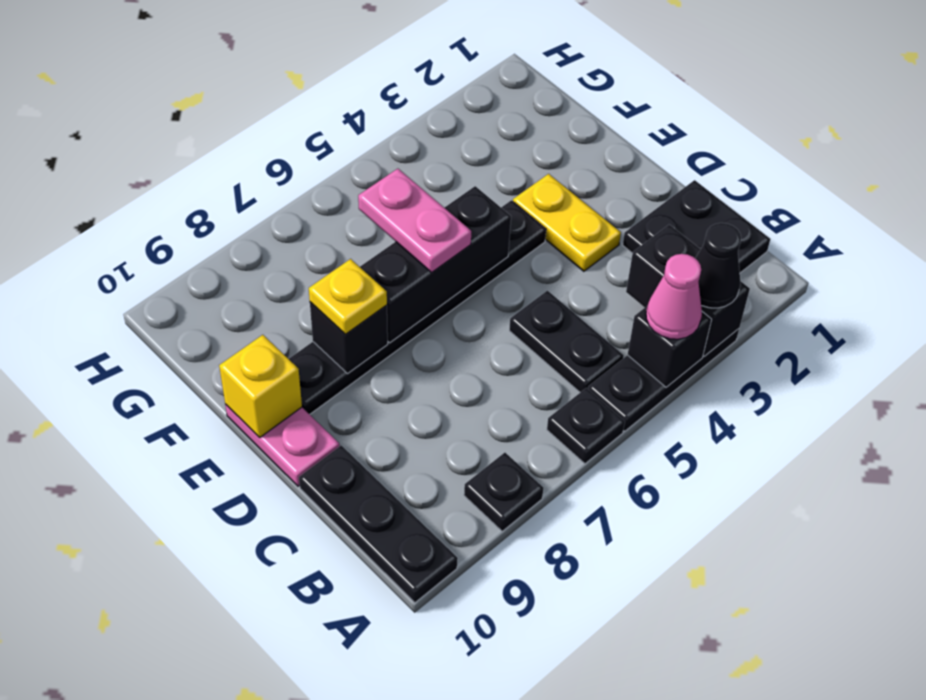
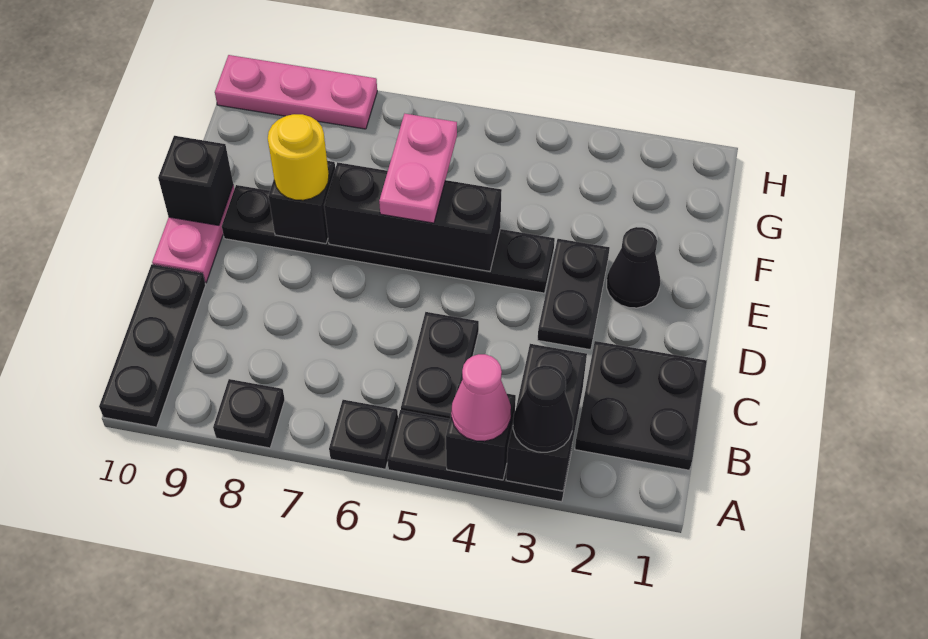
yellow plate D3:E3 level 1 -> black plate D3:E3 level 1
none -> black cone E2 level 1
yellow plate E8 level 3 -> yellow round brick E8 level 3
yellow brick E10 level 2 -> black brick E10 level 2
none -> pink plate H8:H10 level 1

